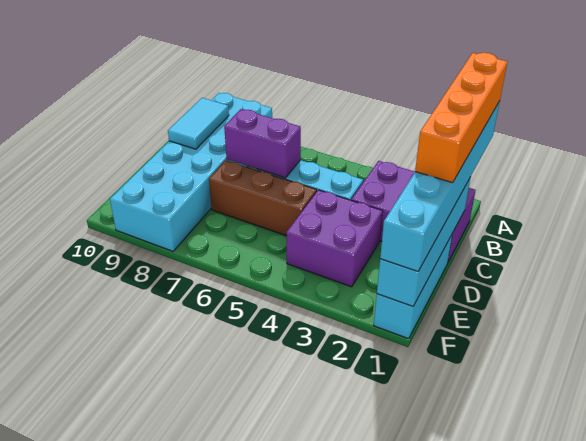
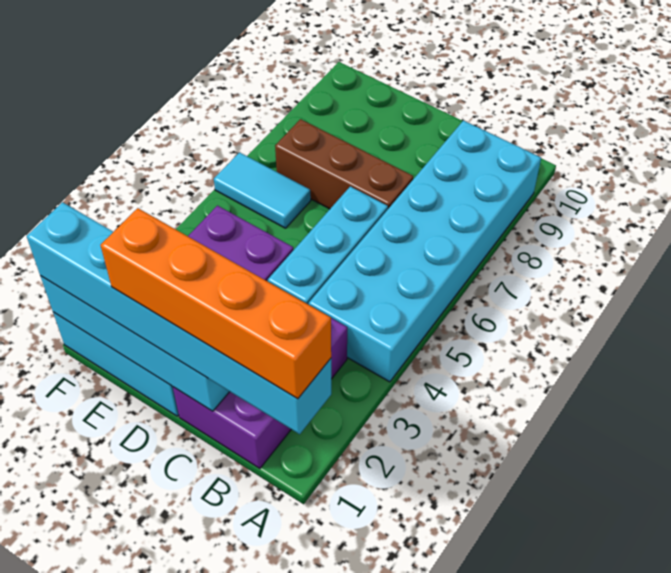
cyan brick A8:F9 level 1 -> cyan brick A4:B9 level 1
cyan tile B9:C9 level 2 -> cyan tile E6:F6 level 1
purple brick C6:C7 level 2 -> none
brown brick D5:D7 level 1 -> brown brick C7:E7 level 1

